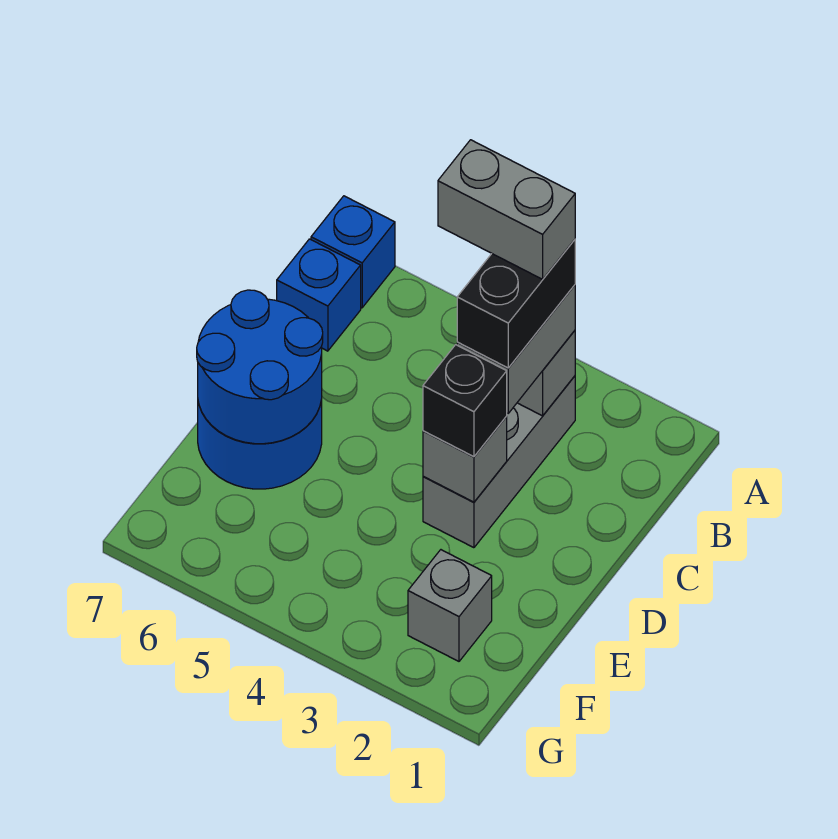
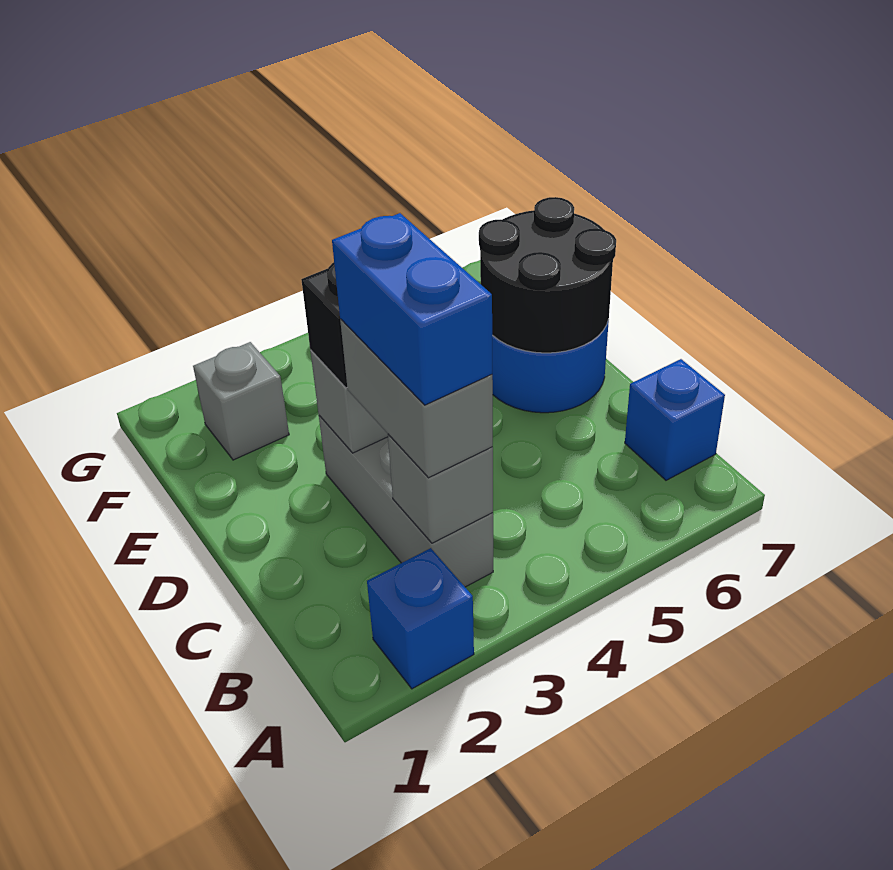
blue brick A7 level 1 -> blue brick A2 level 1
black brick B3:C3 level 4 -> blue brick B3:C3 level 4
grey brick B3:B4 level 5 -> none
blue round brick D6:E7 level 2 -> black round brick D6:E7 level 2

